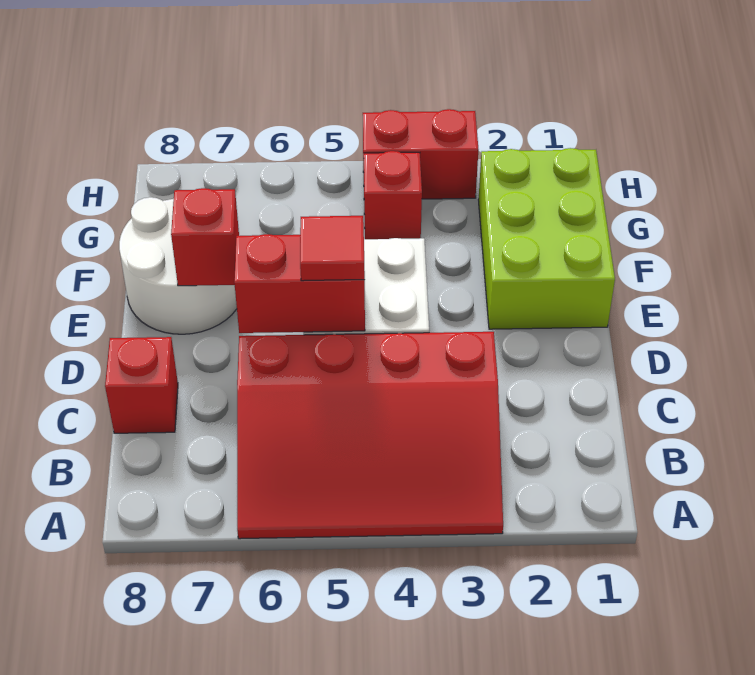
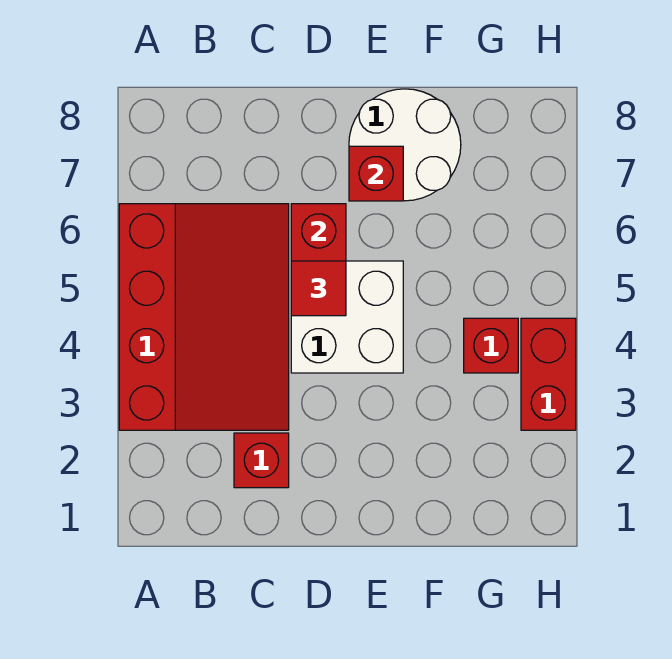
red slope A3:C6 level 1 top C -> red slope A3:C6 level 1 top A
red brick C8 level 1 -> red brick C2 level 1
lime brick E1:G2 level 1 -> none

